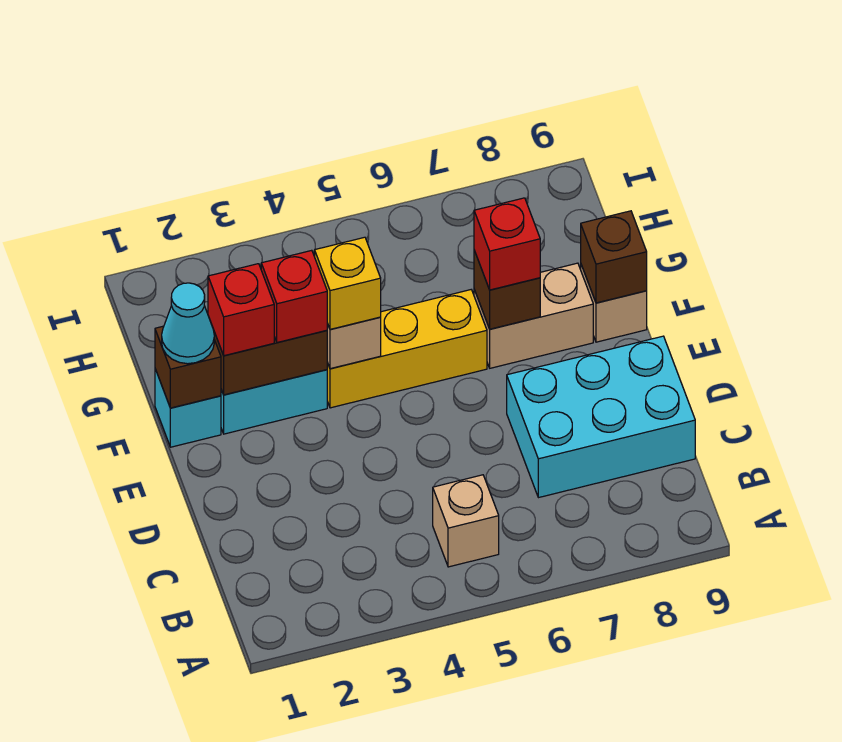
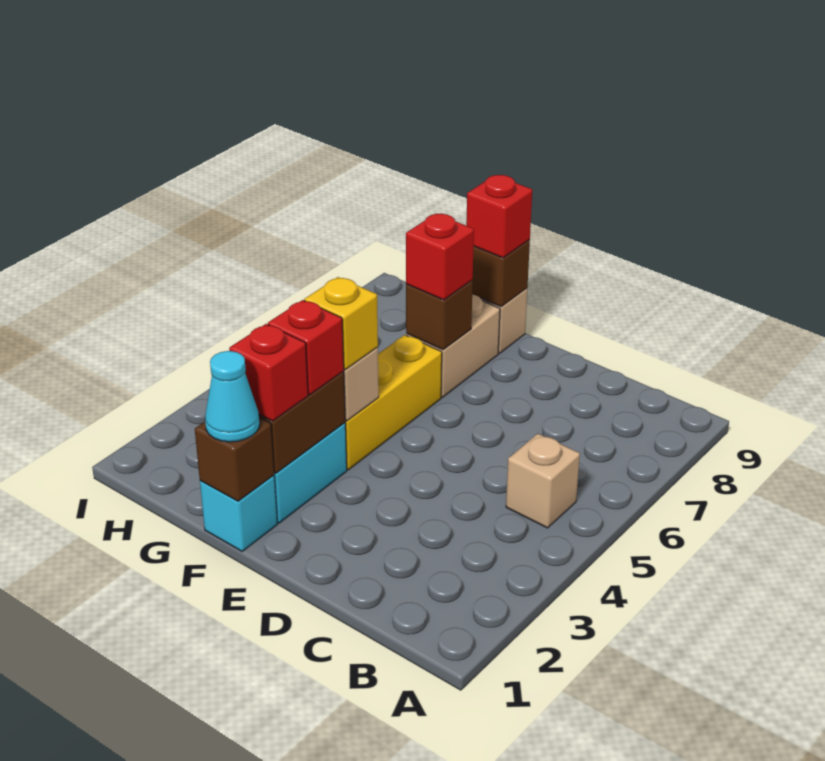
cyan brick C7:D9 level 1 -> none
none -> red brick F9 level 3

